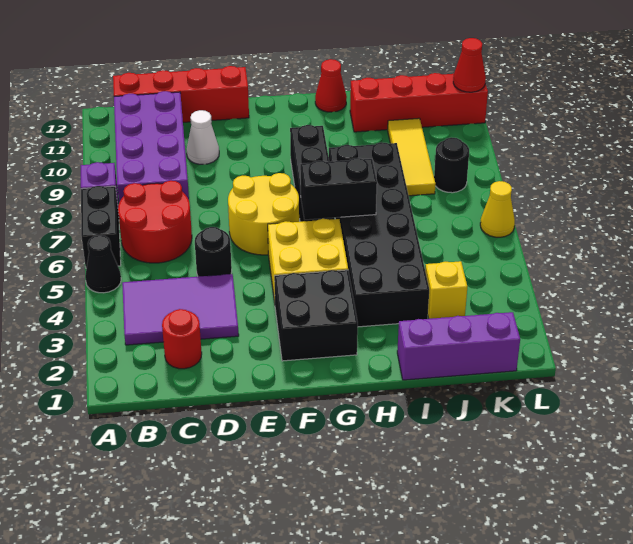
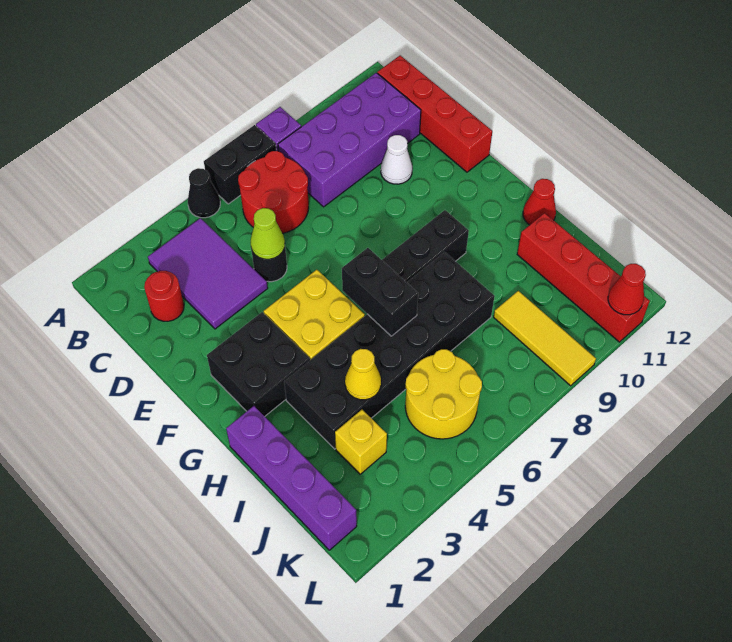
none -> lime cone D5 level 2
yellow round brick E6:F7 level 1 -> yellow round brick J5:K6 level 1
purple brick I1:K1 level 1 -> purple brick H1:K1 level 1
yellow tile J8:J10 level 1 -> yellow tile J9:L9 level 1
black round brick K8 level 1 -> none
yellow cone L6 level 1 -> yellow cone I4 level 2

